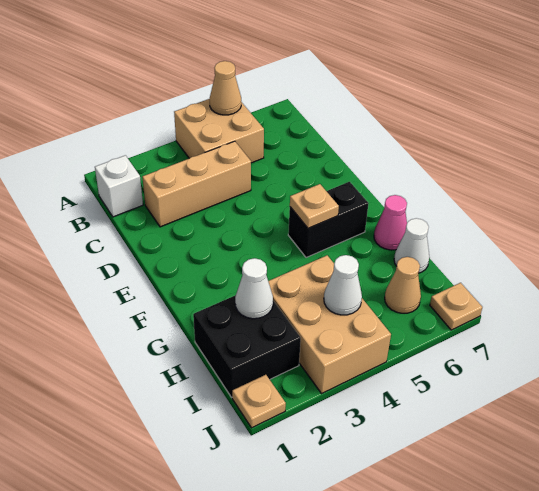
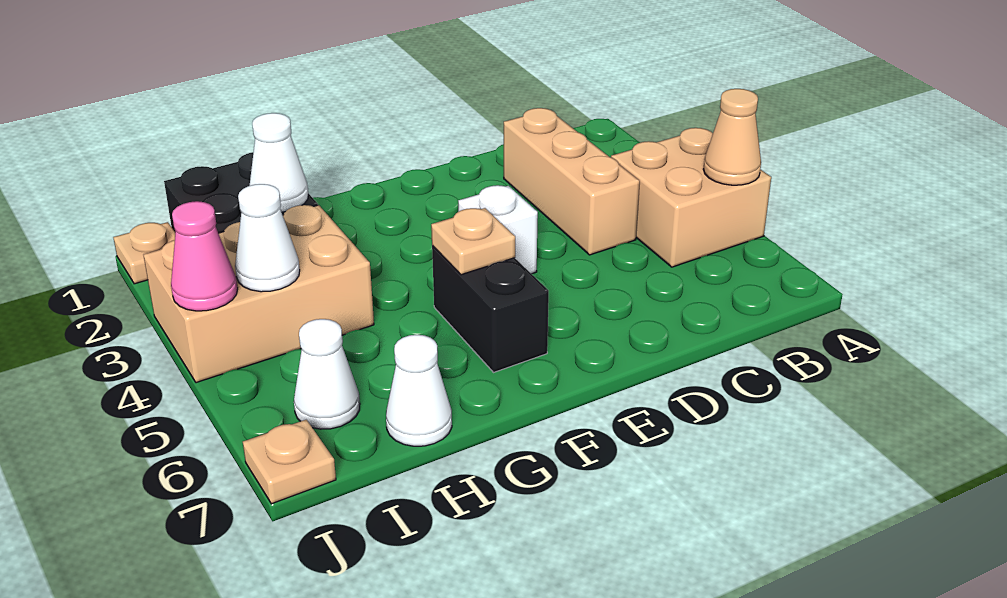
white brick B1 level 1 -> white brick E4 level 1
pink cone G7 level 1 -> pink cone J4 level 2
tan cone I6 level 1 -> white cone I6 level 1

